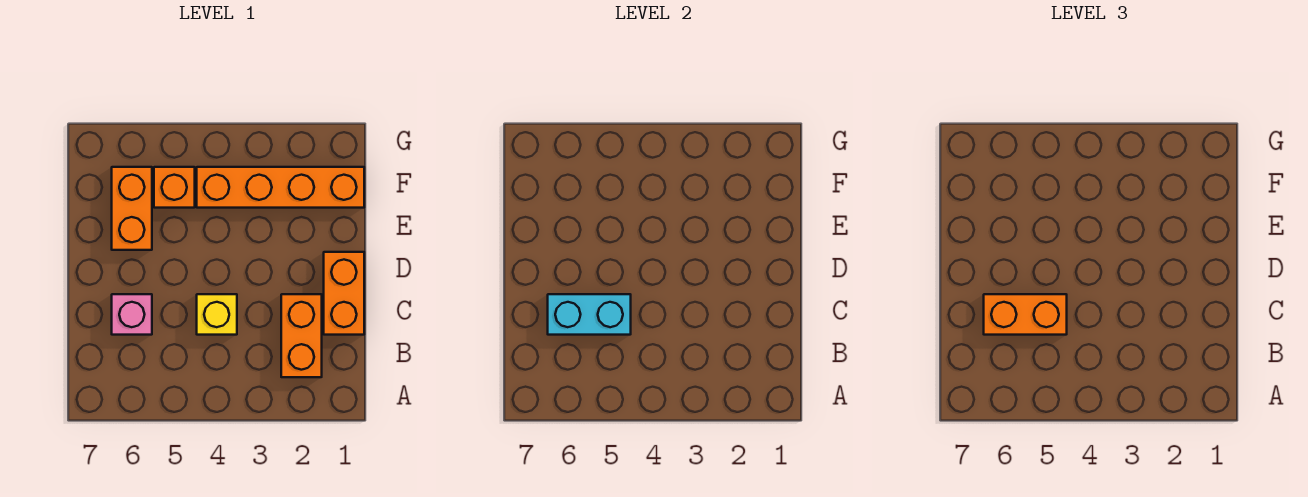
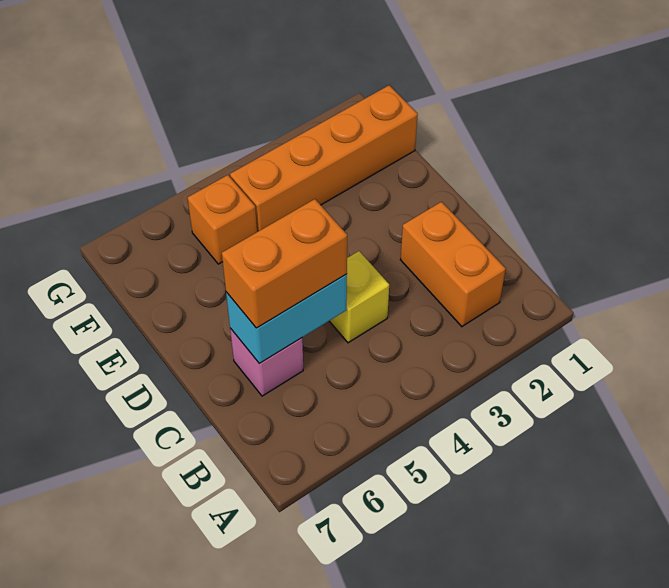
orange brick C1:D1 level 1 -> none
orange brick E6:F6 level 1 -> none

